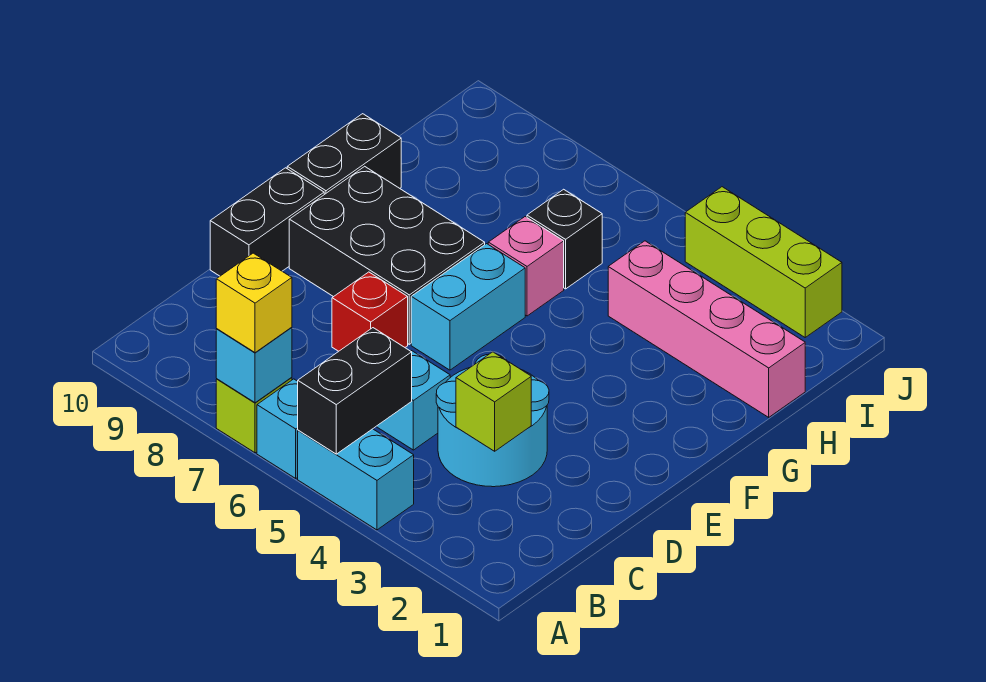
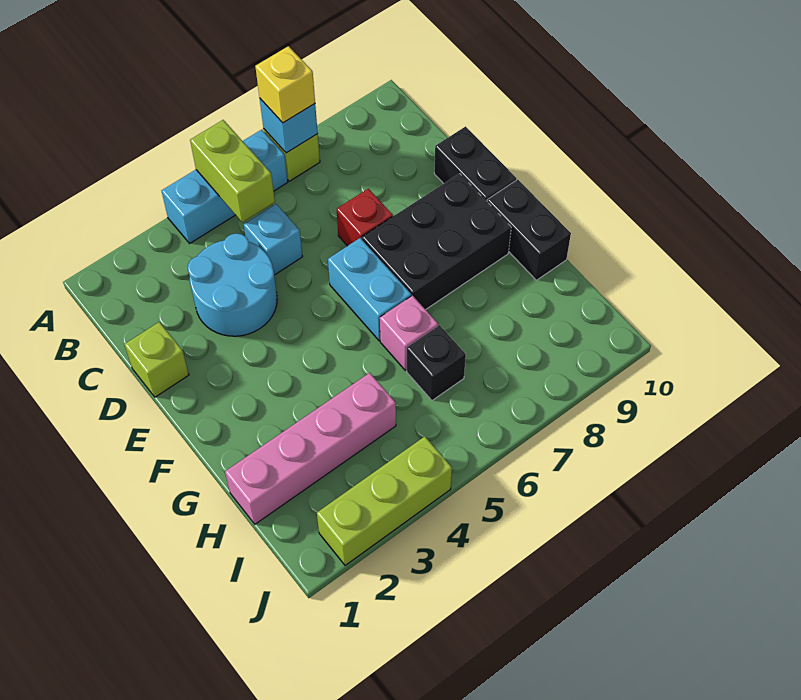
black brick A5:B5 level 2 -> lime brick A5:B5 level 2
lime brick C3 level 2 -> lime brick D1 level 1

